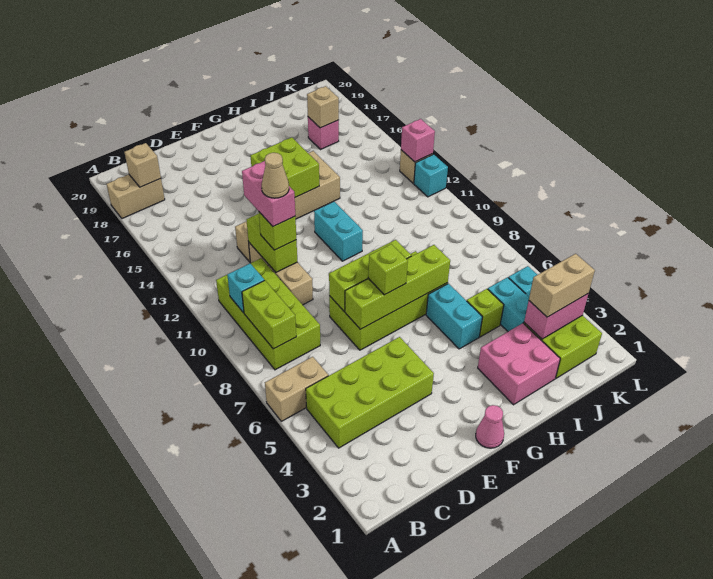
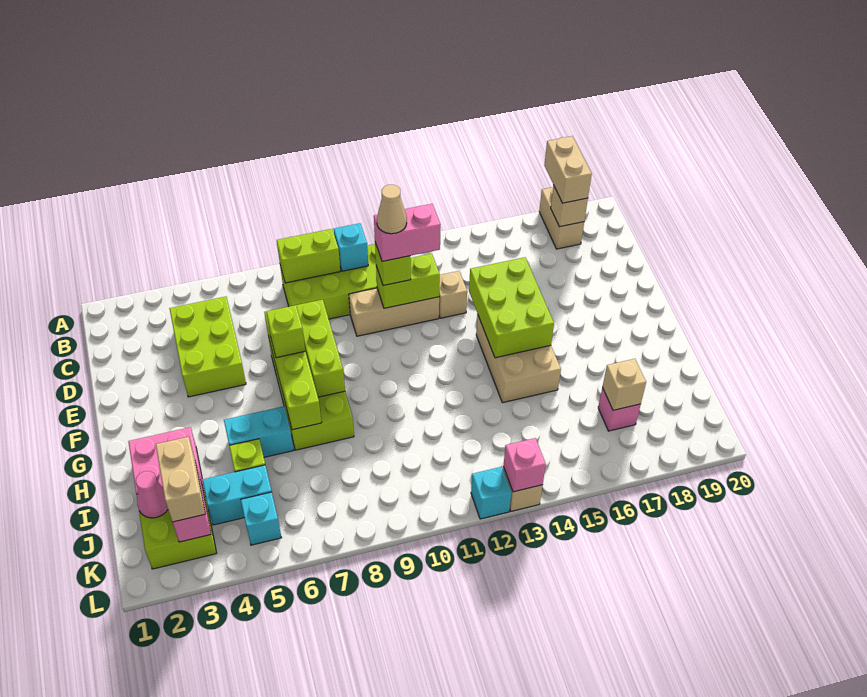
tan brick A6:B6 level 1 -> tan brick A18:B18 level 3
lime brick B4:E5 level 1 -> lime brick C4:E5 level 1
pink cone F1 level 1 -> pink cone J2 level 2
lime brick F14:G15 level 2 -> lime brick E14:G15 level 2
cyan brick G11:G12 level 1 -> none

